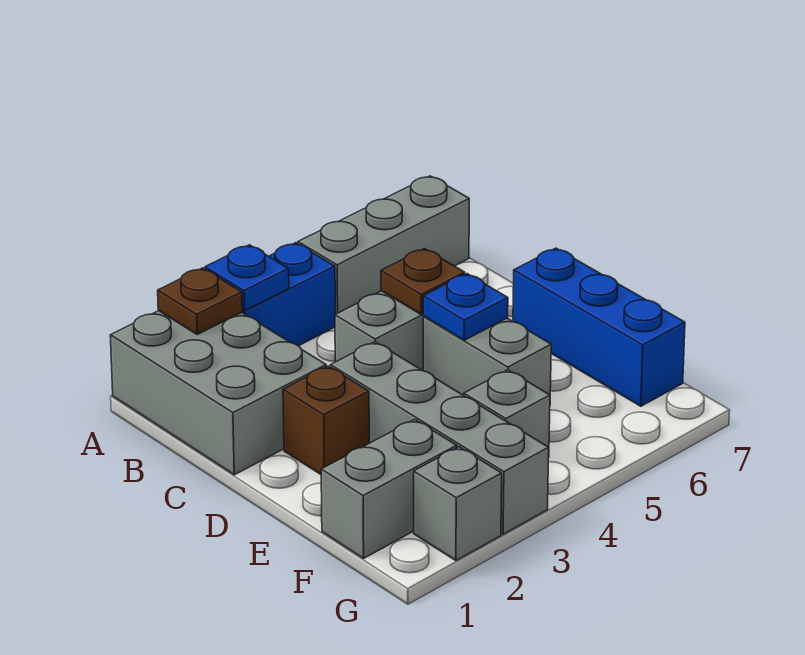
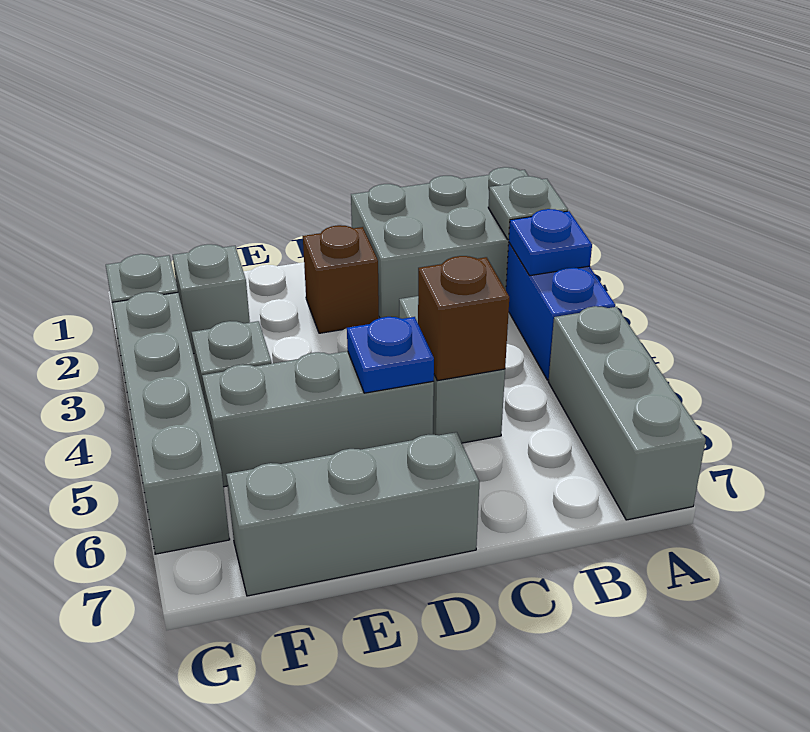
brown plate A2 level 2 -> grey plate A2 level 2
brown plate C5 level 2 -> brown brick C5 level 2
grey brick D3:G3 level 1 -> grey brick G3:G6 level 1
grey brick D5:E5 level 1 -> grey brick D5:F5 level 1
blue brick D7:F7 level 1 -> grey brick D7:F7 level 1
grey brick F1:F2 level 1 -> grey brick F2 level 1

